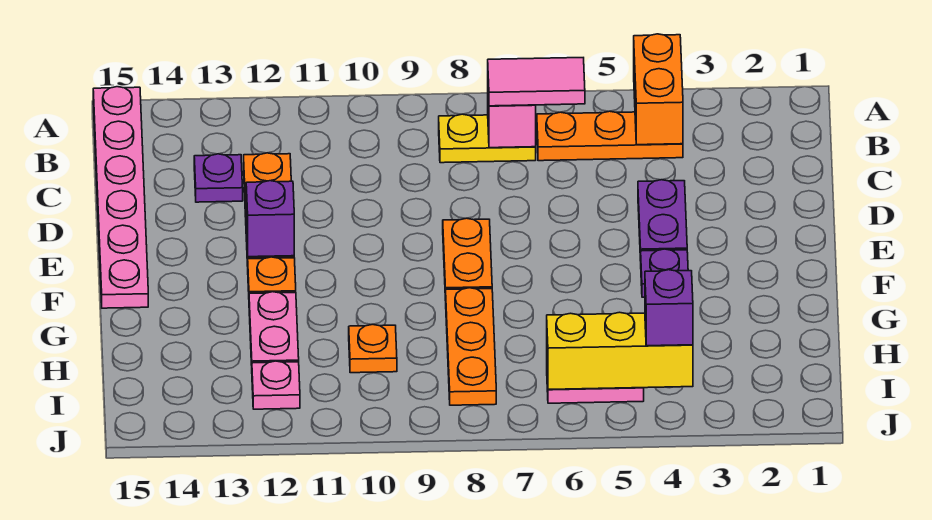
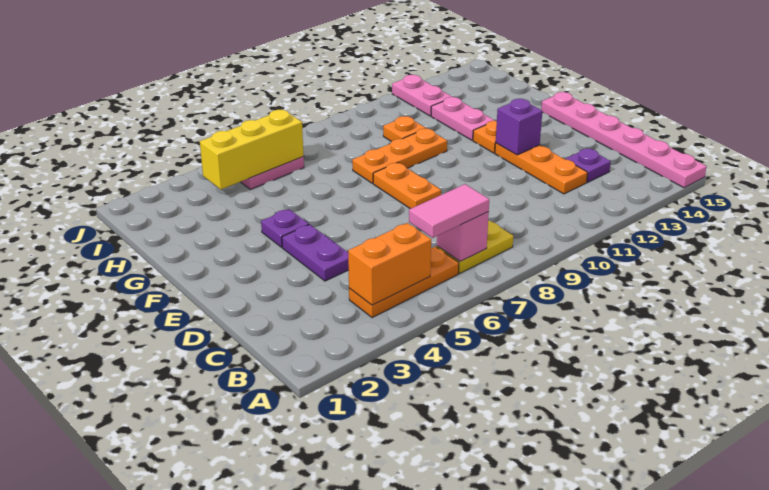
orange brick A4:B4 level 2 -> orange brick B4:B5 level 2
orange plate G8:I8 level 1 -> orange plate G8:G10 level 1
purple brick I4 level 3 -> none
pink plate I12 level 1 -> pink plate I12:J12 level 1

